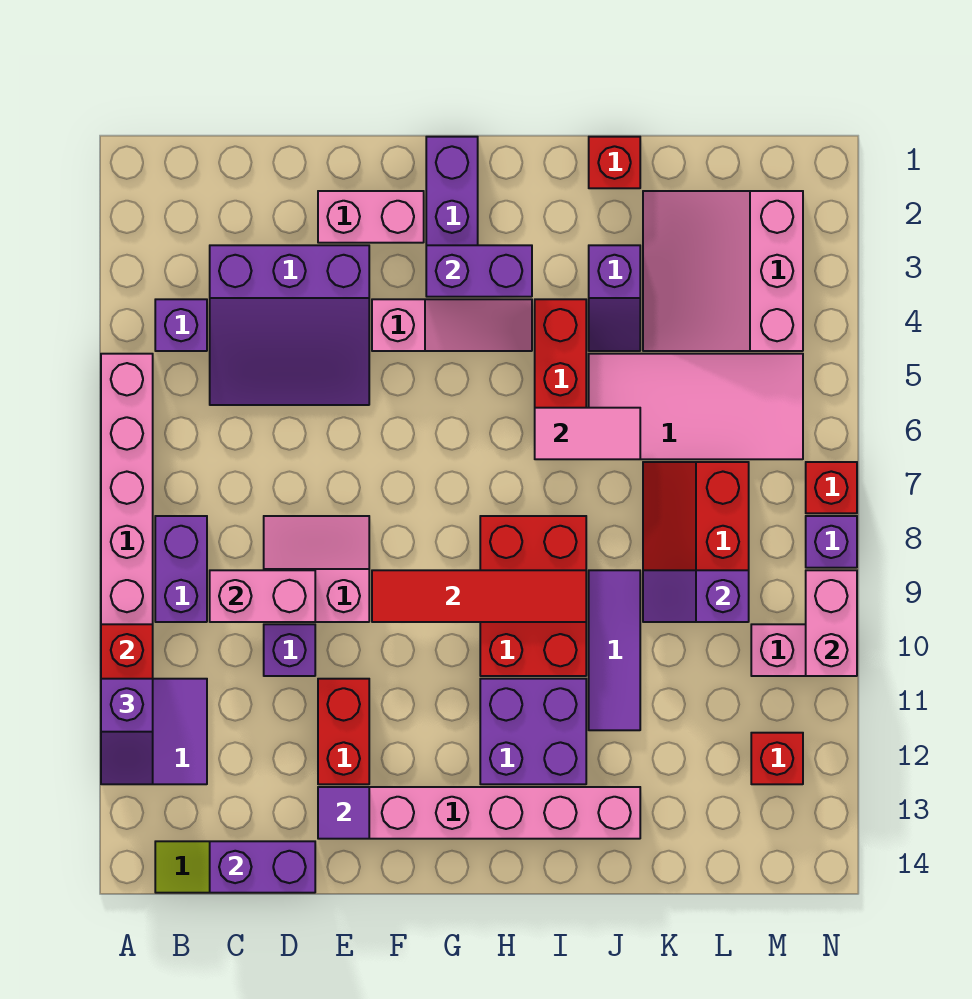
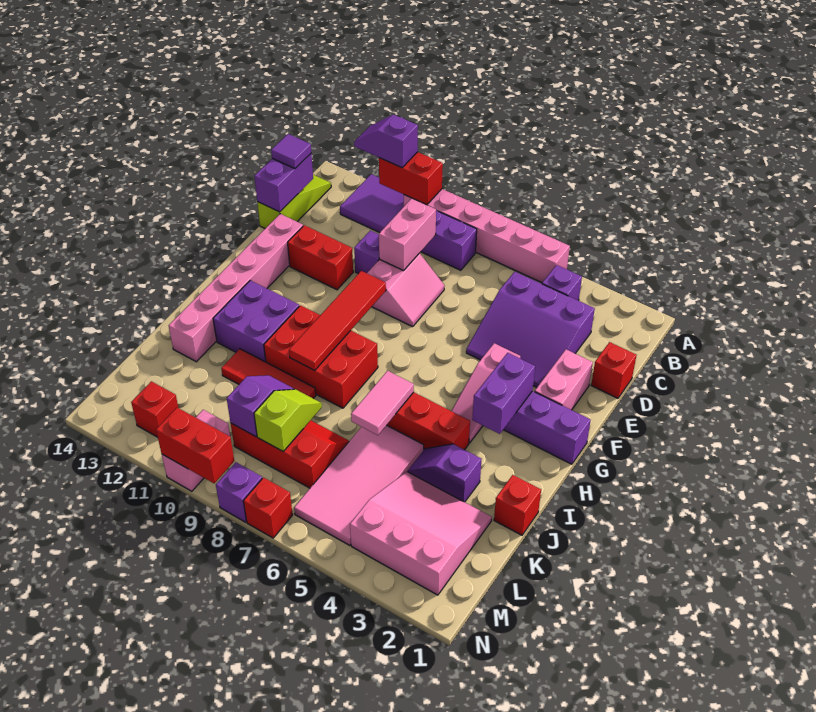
purple slope C3:E5 level 1 top 3 -> purple slope C3:E5 level 1 top C
none -> red brick D1 level 1
purple tile E13 level 2 -> purple tile C14 level 3
purple tile J9:J11 level 1 -> red tile J9:J11 level 1
none -> lime slope K8:L8 level 2 top L
pink brick N9:N10 level 2 -> red brick N9:N10 level 2

